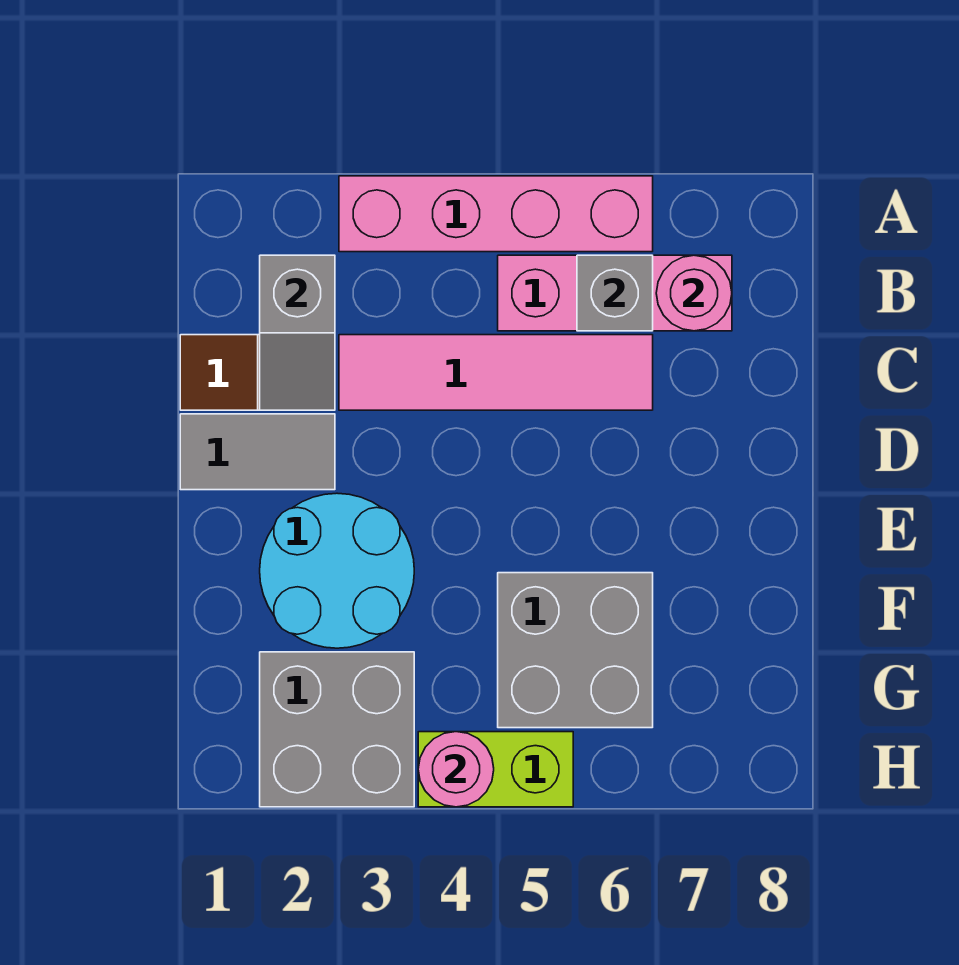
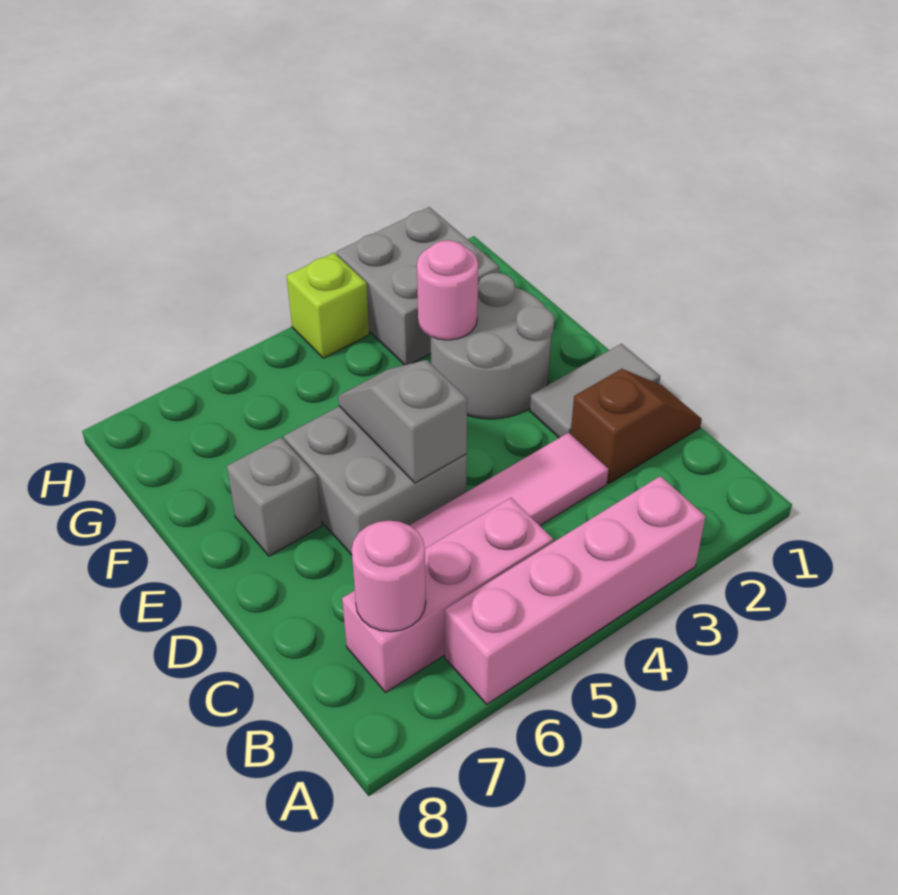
grey slope B2:C2 level 2 top B -> grey slope D5:E5 level 2 top D
grey brick B6 level 2 -> grey brick E7 level 1
cyan round brick E2:F3 level 1 -> grey round brick E2:F3 level 1
grey brick F5:G6 level 1 -> grey brick D5:E6 level 1
lime brick H4:H5 level 1 -> lime brick H4 level 1
pink round brick H4 level 2 -> pink round brick F3 level 2

